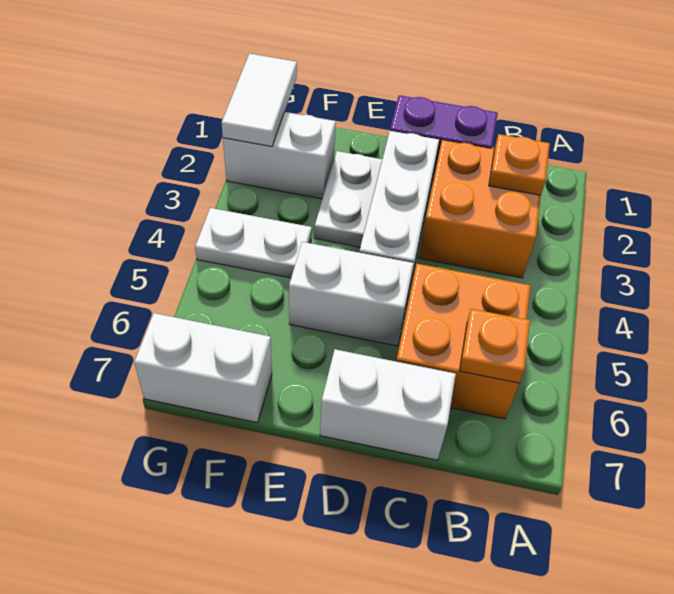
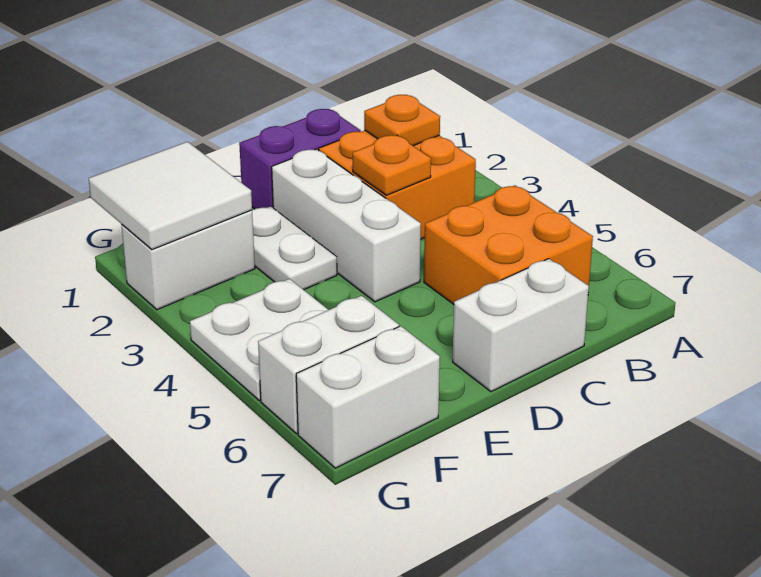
orange plate B6 level 2 -> orange plate C3 level 2
white brick D5:E5 level 1 -> white brick F6:G6 level 1
white plate F4:G4 level 1 -> white plate F4:G5 level 1
white tile G1:G2 level 2 -> white tile F1:G2 level 2

